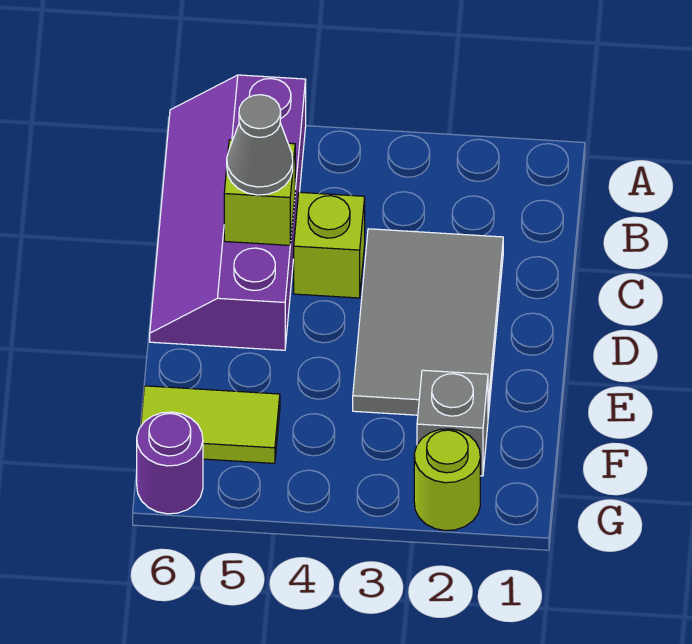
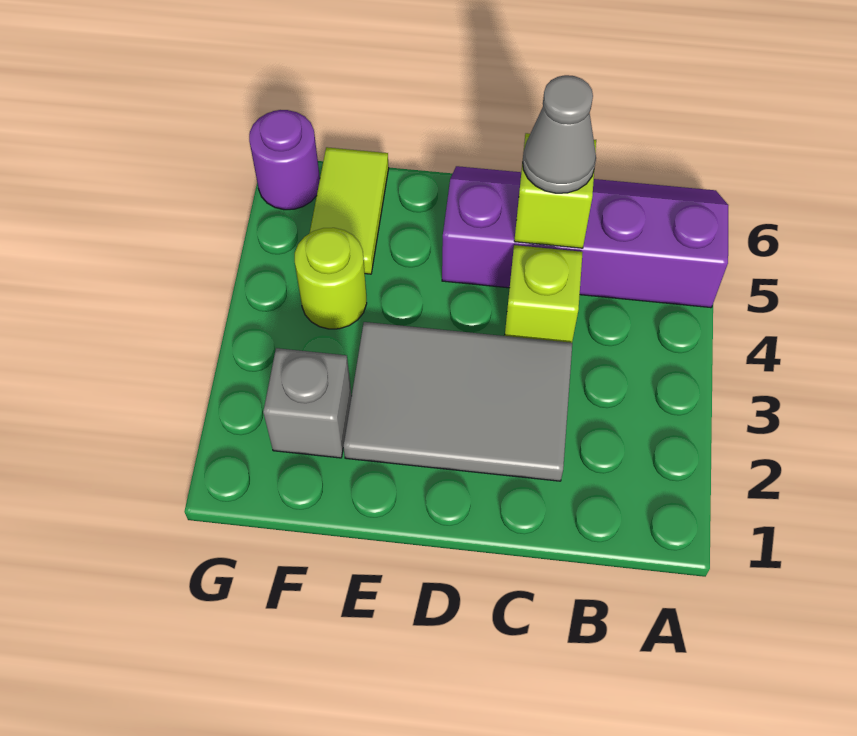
lime round brick G2 level 1 -> lime round brick F4 level 1

